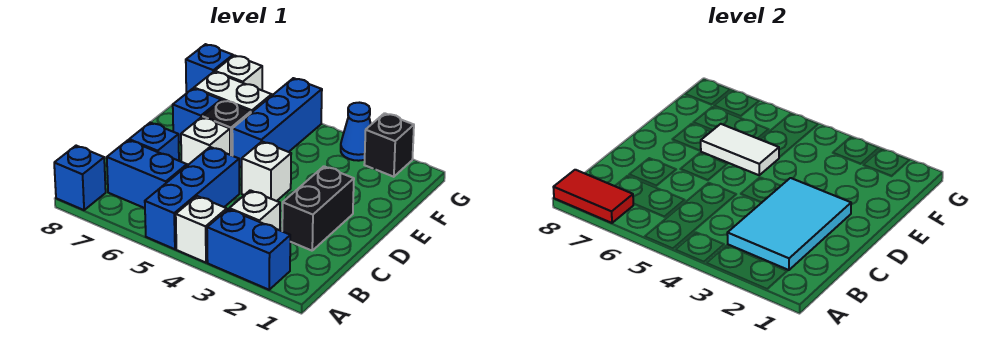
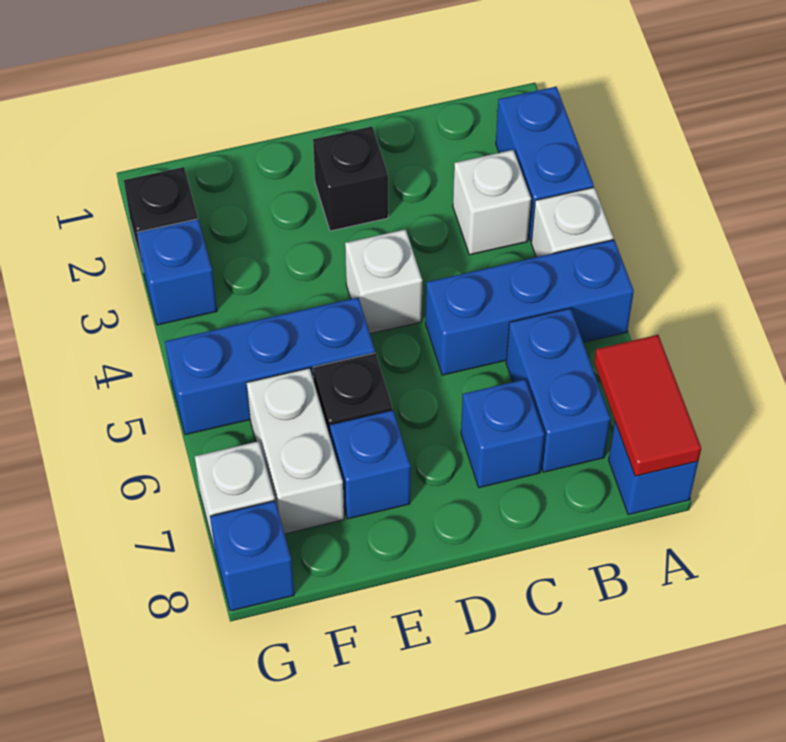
cyan tile B2:D3 level 2 -> none
black brick C2:D2 level 1 -> black brick D2 level 1
white brick D6 level 1 -> none
white tile E5:E6 level 2 -> none
blue cone G3 level 1 -> blue brick G3 level 1

